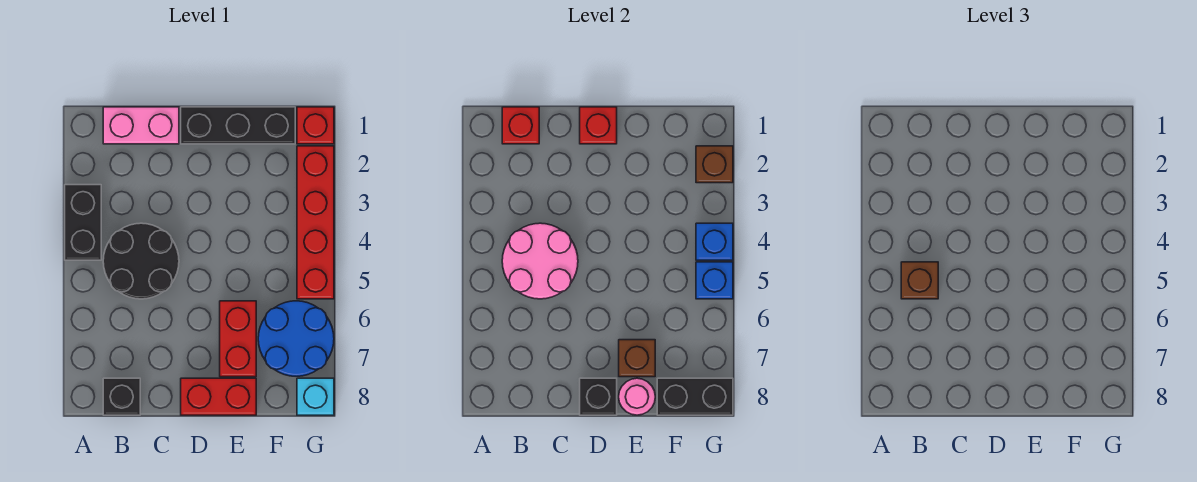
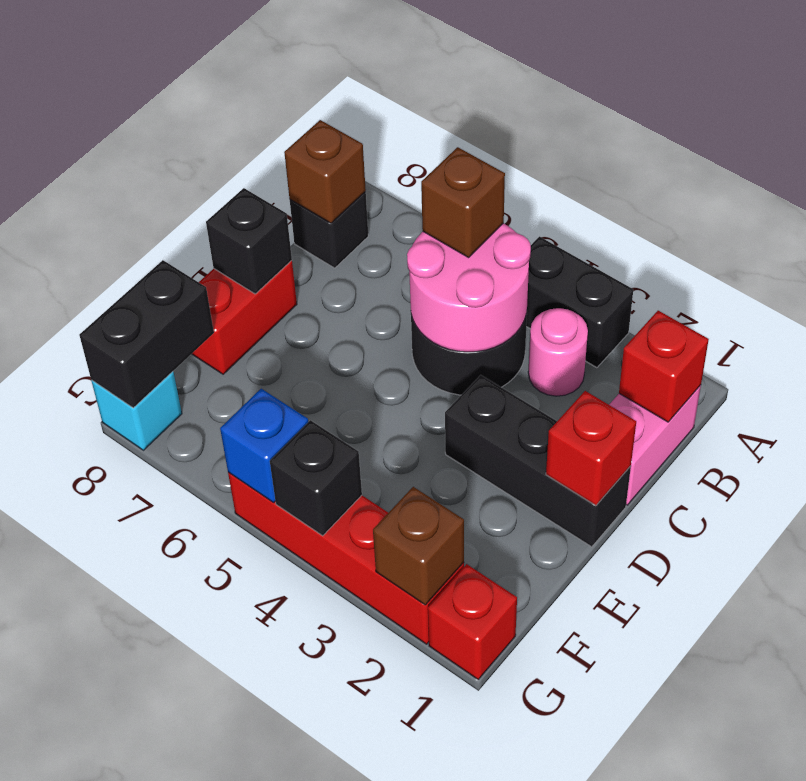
black brick D1:F1 level 1 -> black brick D1:D3 level 1
red brick E6:E7 level 1 -> none
brown brick E7 level 2 -> brown brick B8 level 2
pink round brick E8 level 2 -> pink round brick B3 level 1
blue round brick F6:G7 level 1 -> none
blue brick G4 level 2 -> black brick G4 level 2

